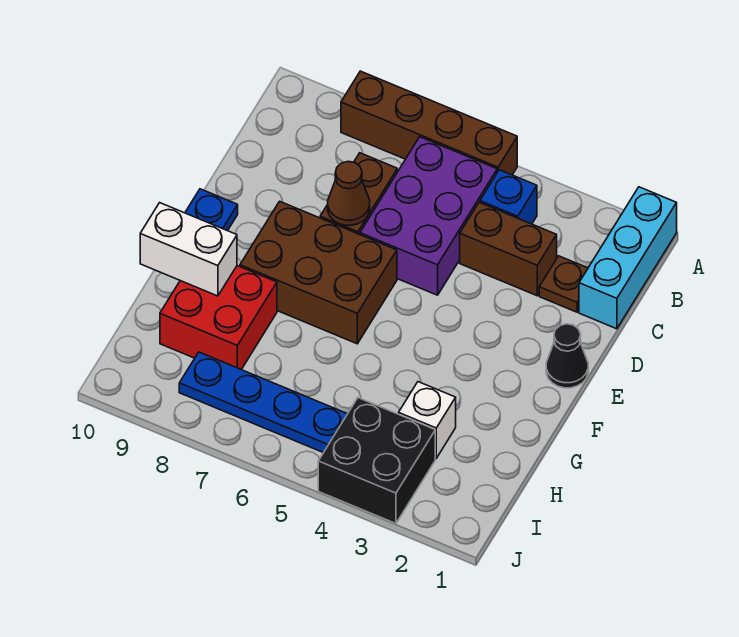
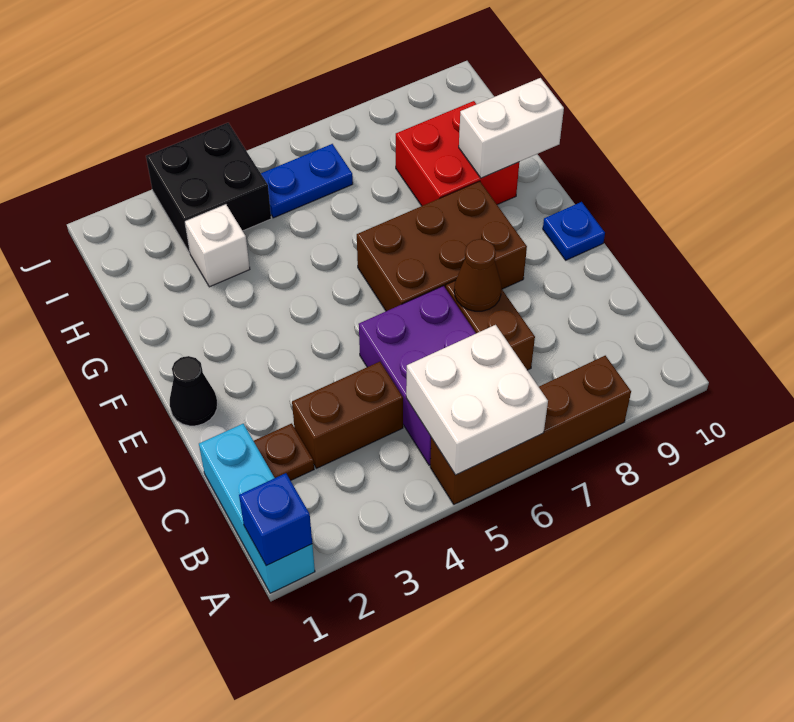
none -> white brick A5:B6 level 2
blue brick B4 level 1 -> blue brick A1 level 2
blue plate I5:I8 level 1 -> blue plate I5:I6 level 1

